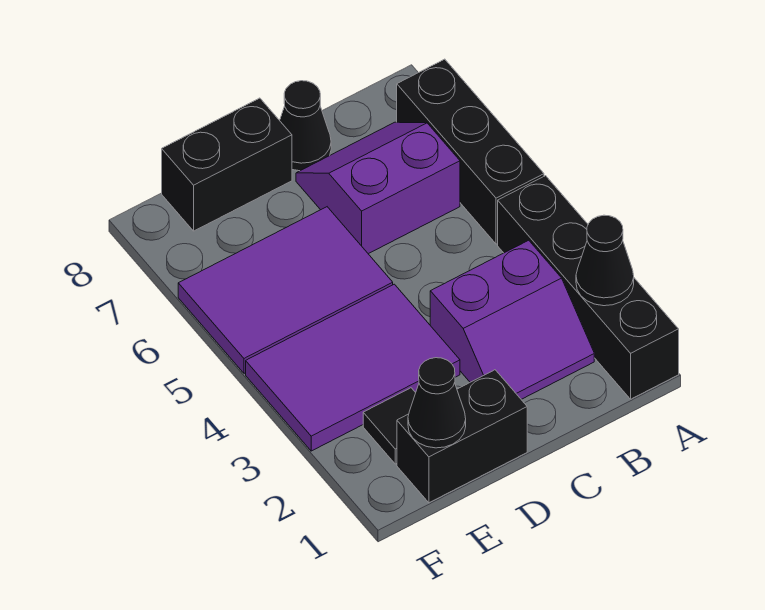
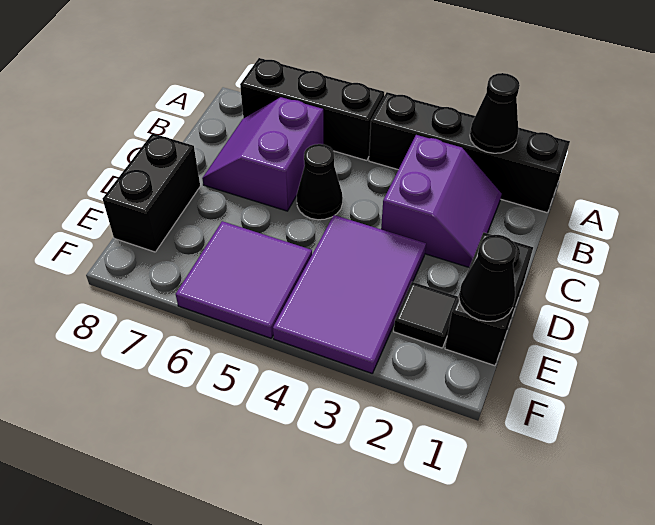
black cone C8 level 1 -> black cone C5 level 1
purple tile D5:F6 level 1 -> purple tile E5:F6 level 1

